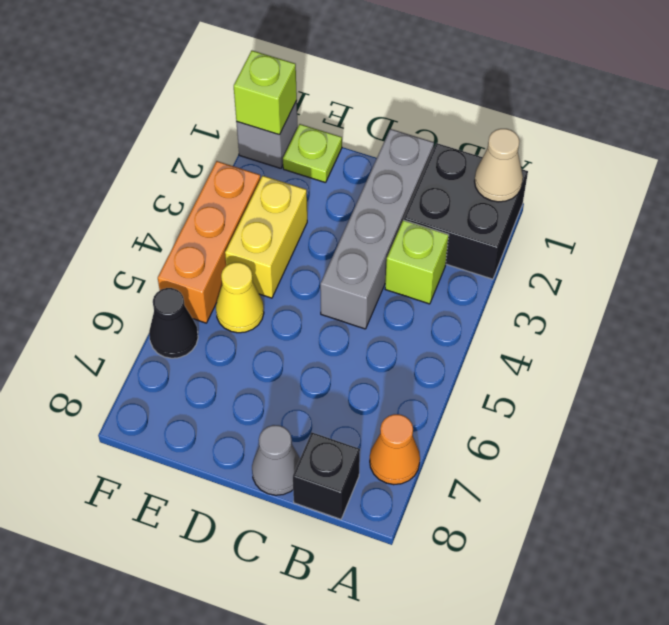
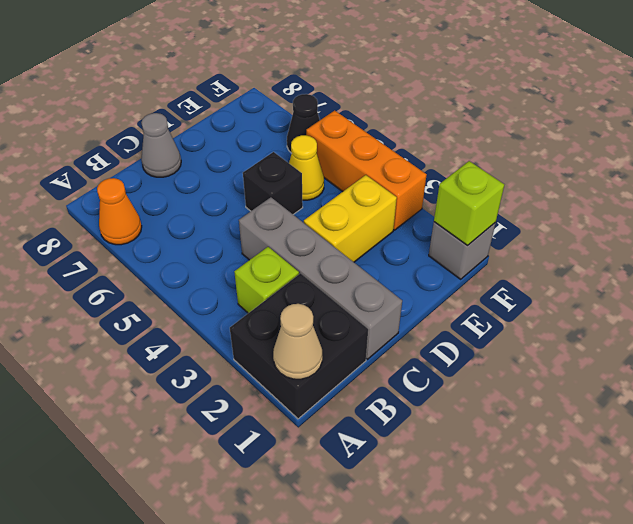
black brick B8 level 1 -> black brick D5 level 1
lime plate E1 level 1 -> none
yellow brick E3:E4 level 1 -> yellow brick D3:E3 level 1

